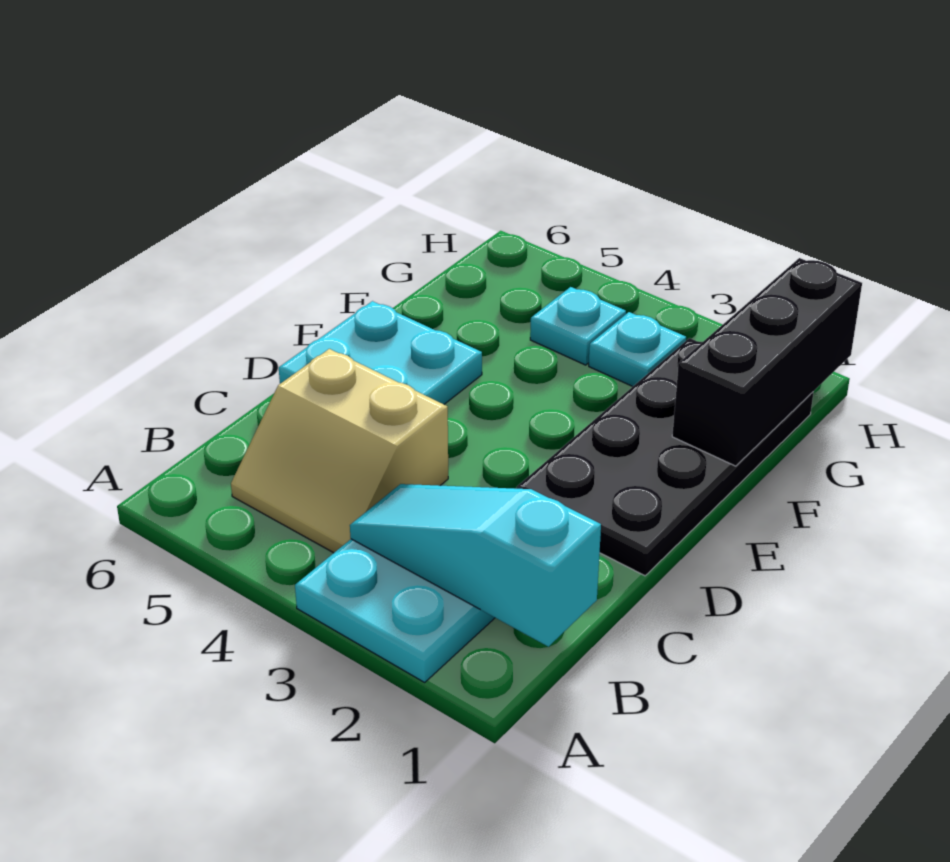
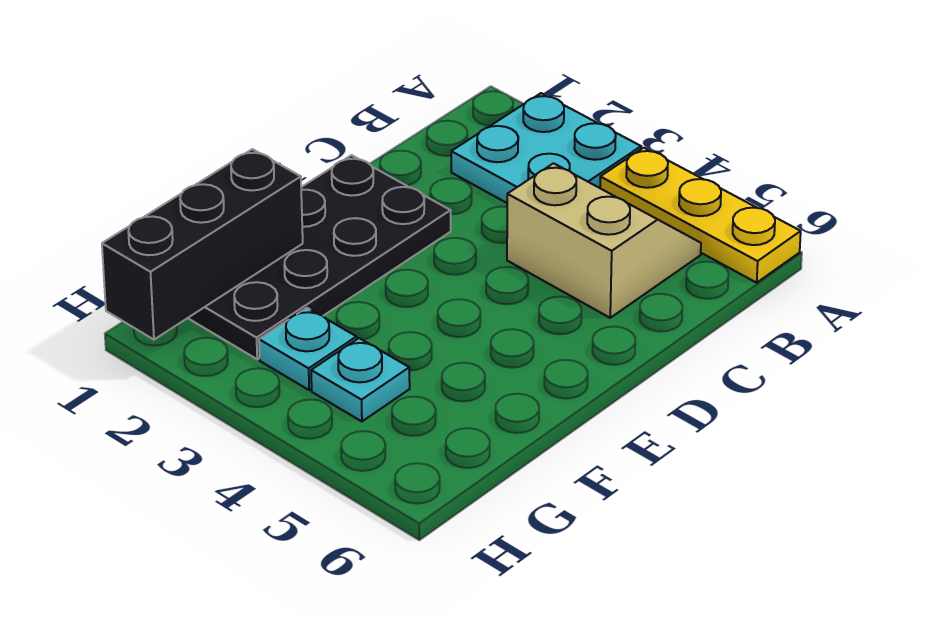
none -> yellow plate A4:A6 level 1
cyan slope B1:B3 level 2 top 1 -> none
cyan plate D5:E6 level 1 -> none

